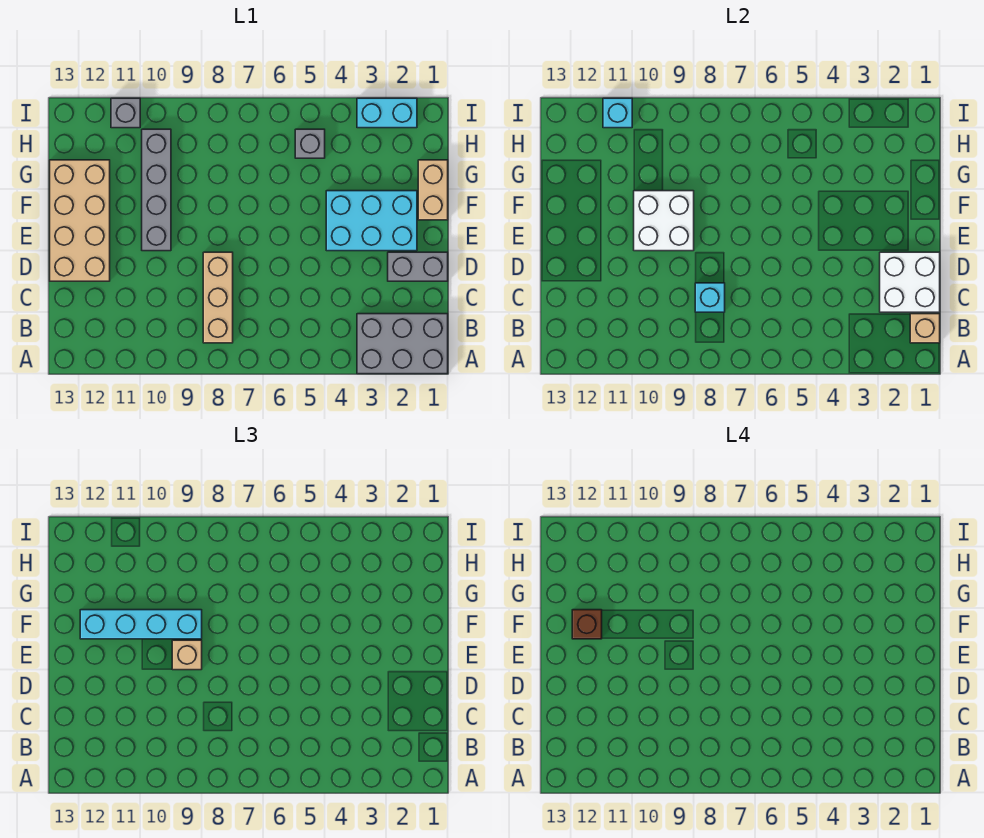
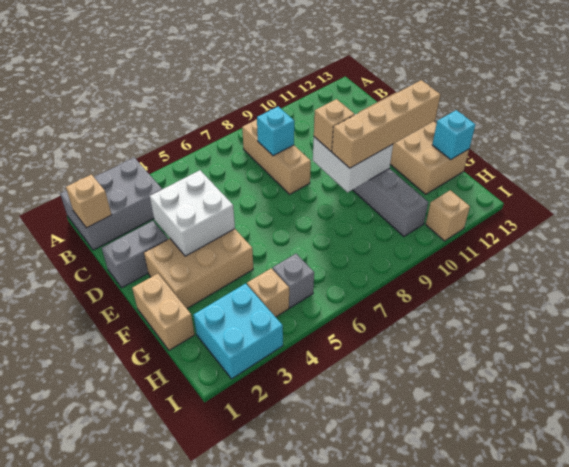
white brick C1:D2 level 2 -> white brick D3:E4 level 2
cyan brick E2:F4 level 1 -> tan brick E2:F4 level 1
cyan brick F9:F12 level 3 -> tan brick F9:F12 level 3
brown brick F12 level 4 -> none
none -> tan brick H4 level 1
cyan brick I2:I3 level 1 -> cyan brick H2:I3 level 1
grey brick I11 level 1 -> tan brick I11 level 1
cyan brick I11 level 2 -> cyan brick G13 level 2

